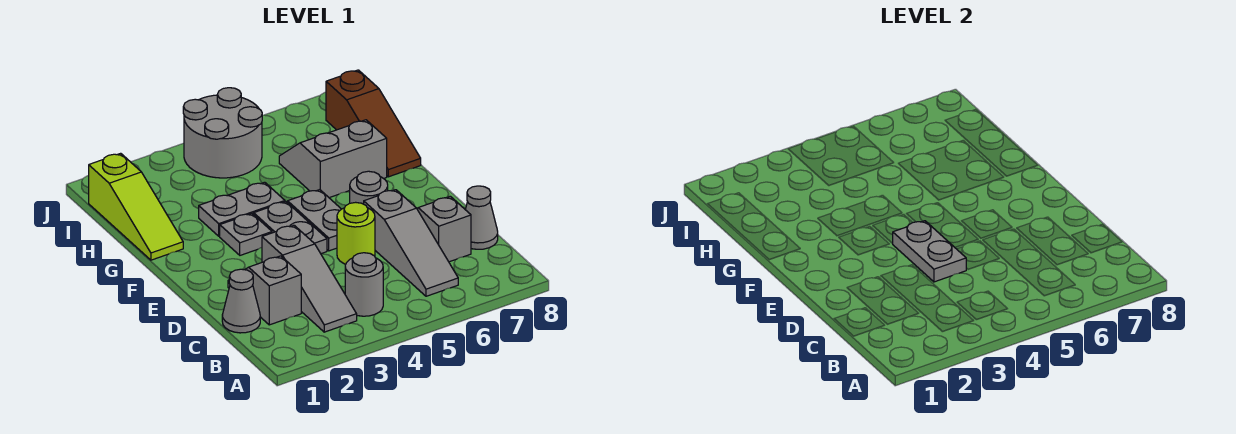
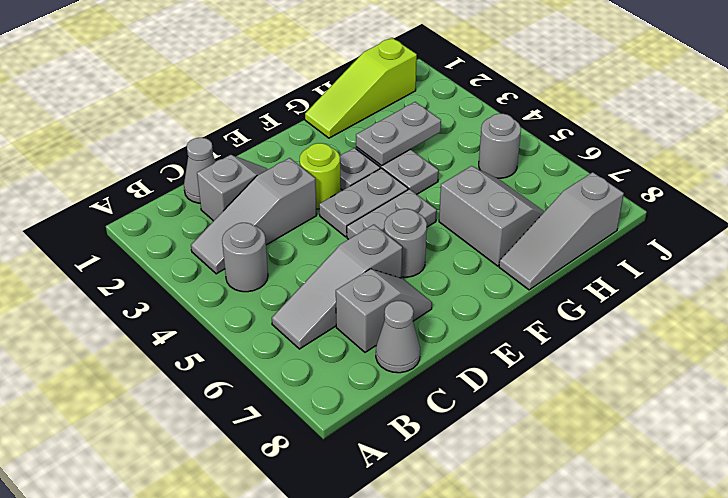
grey plate D4:E4 level 2 -> grey plate G3:H3 level 2
lime round brick D5 level 1 -> lime round brick E3 level 1
brown slope G8:I8 level 1 top I -> grey slope G8:I8 level 1 top I
grey round brick I4:J5 level 1 -> grey round brick I5 level 1

